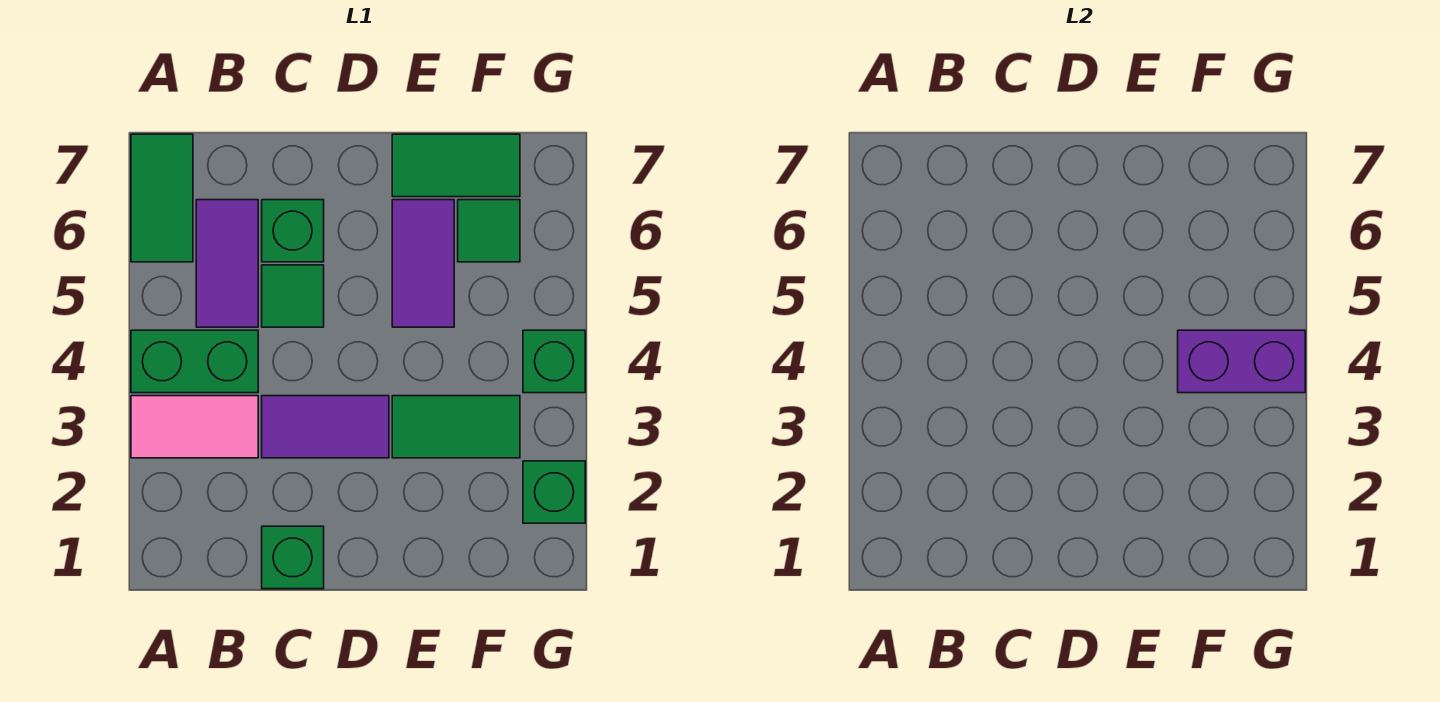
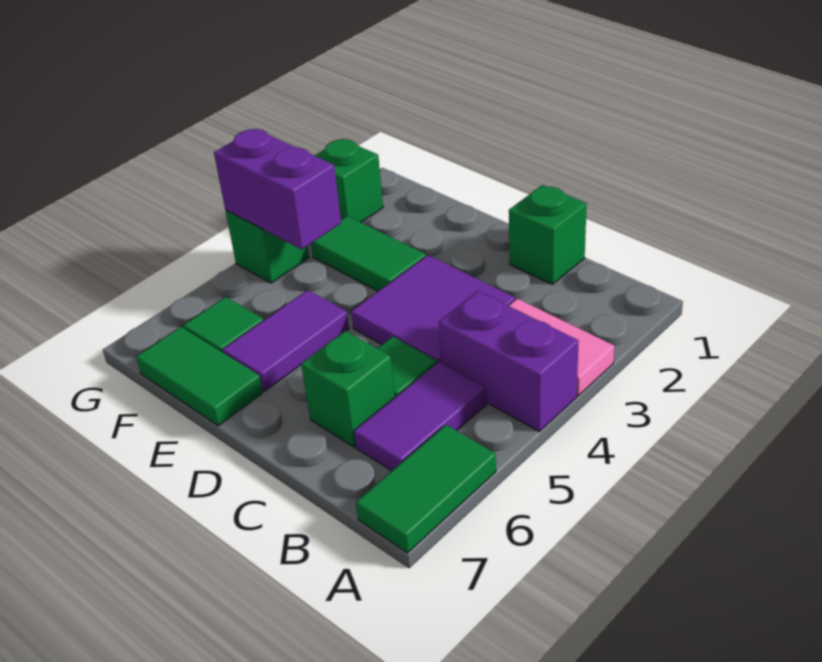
green brick A4:B4 level 1 -> purple brick A4:B4 level 1
purple tile C3:D3 level 1 -> purple tile C3:D4 level 1

